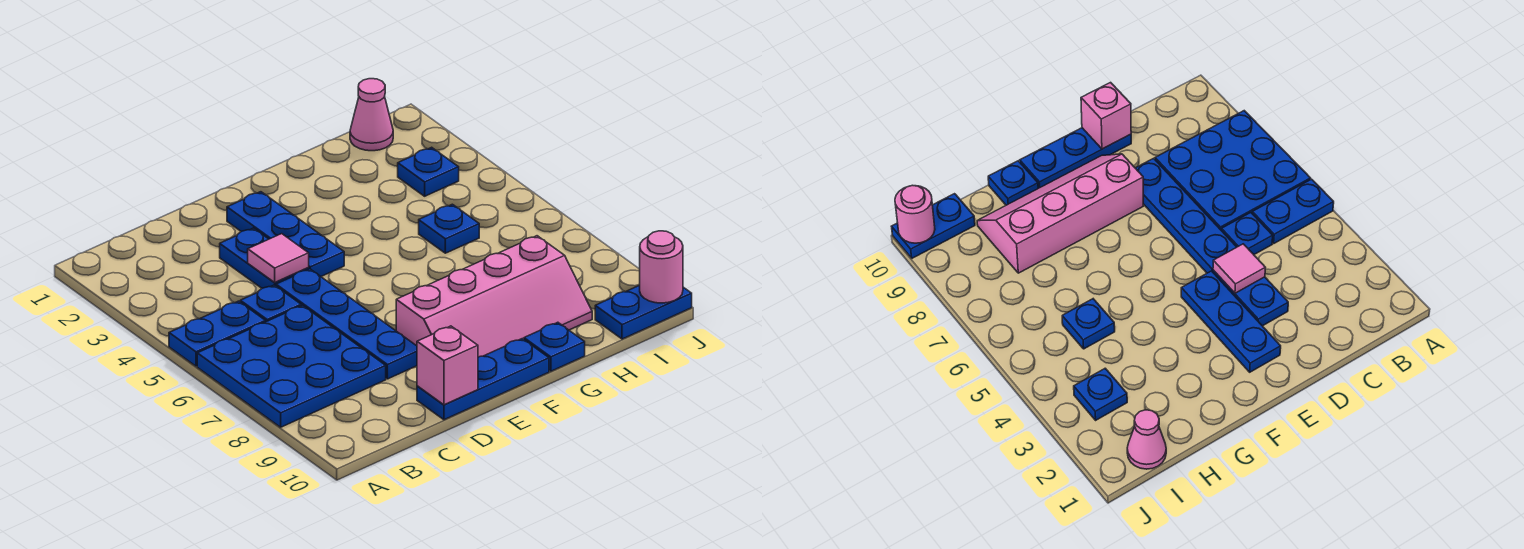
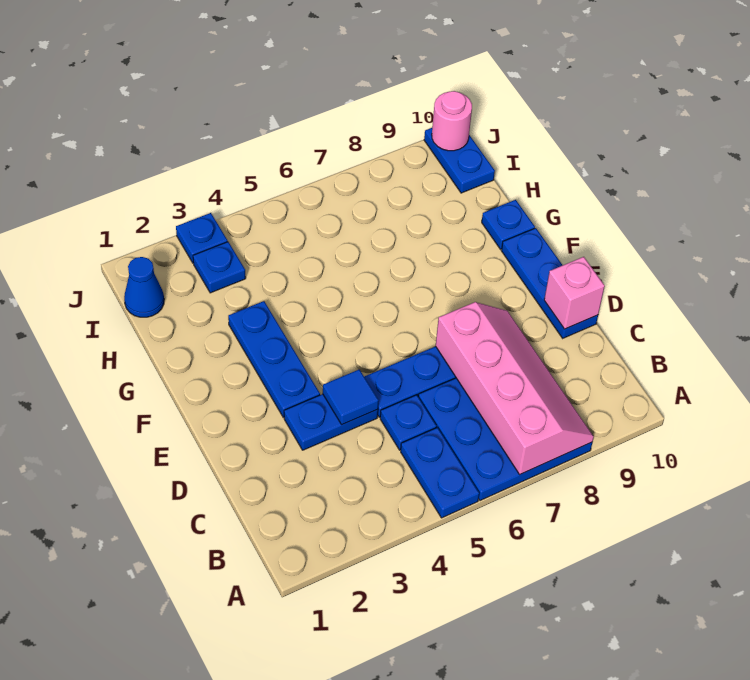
pink tile D4 level 2 -> blue tile D4 level 2
blue plate E2:E4 level 1 -> blue plate E3:G3 level 1
pink slope E8:H9 level 1 top 8 -> pink slope A7:D8 level 2 top 7
blue plate H5 level 1 -> blue plate J3 level 1
pink cone I1 level 1 -> blue cone I1 level 1

